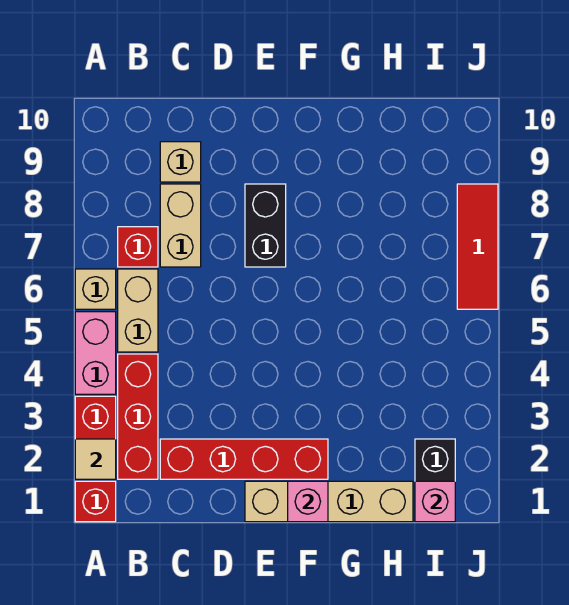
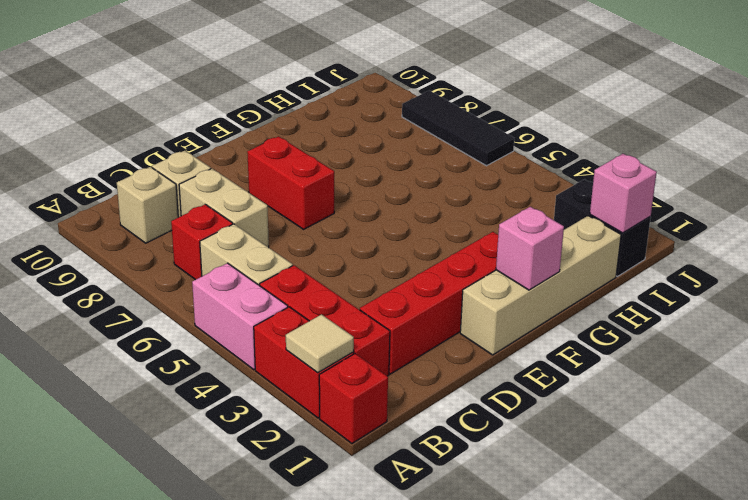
tan brick A6 level 1 -> tan brick B9 level 1
black brick E7:E8 level 1 -> red brick E7:E8 level 1
red tile J6:J8 level 1 -> black tile J6:J8 level 1

